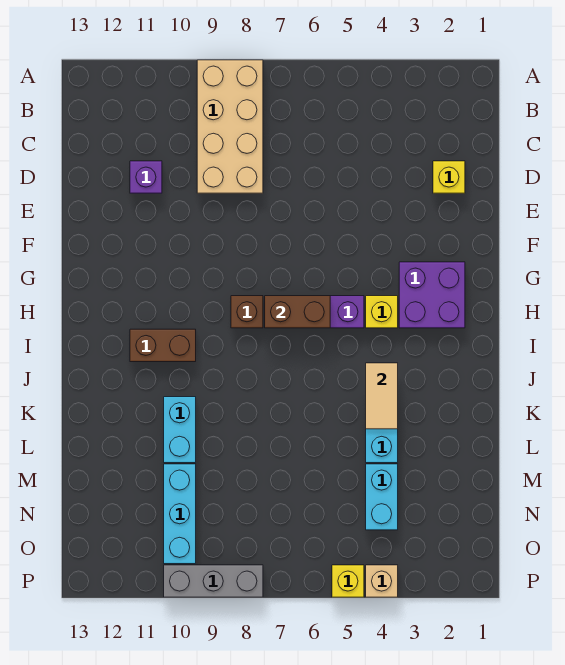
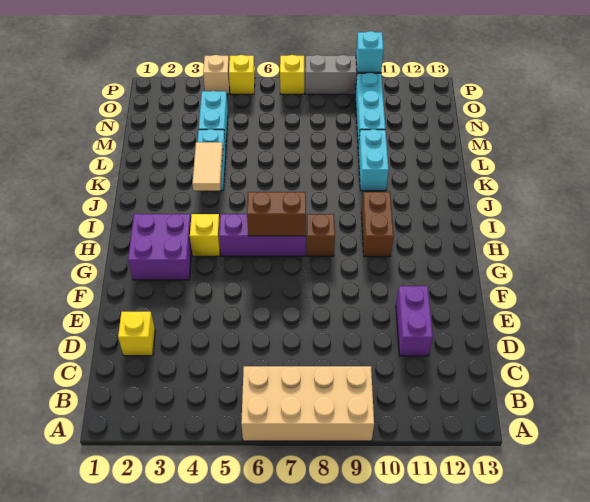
tan brick A8:D9 level 1 -> tan brick A6:B9 level 1
purple brick D11 level 1 -> purple brick D11:E11 level 1
brown brick I10:I11 level 1 -> brown brick H10:I10 level 1
none -> yellow brick P7 level 1
none -> cyan brick P10 level 2

